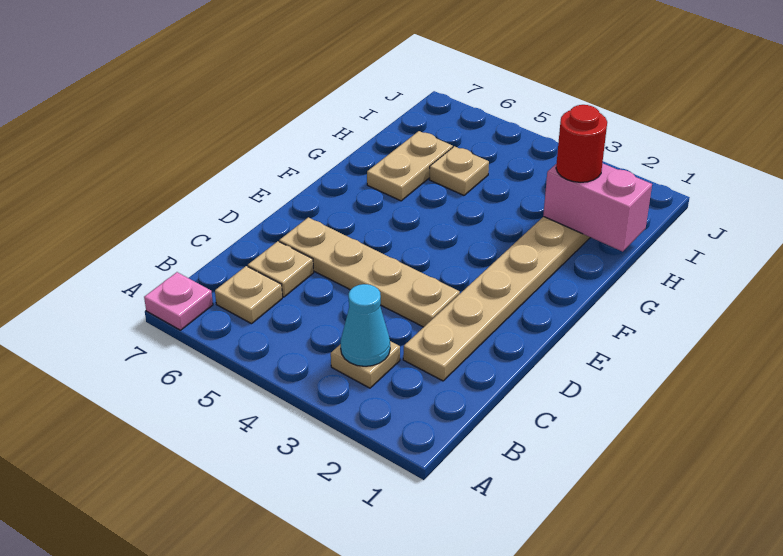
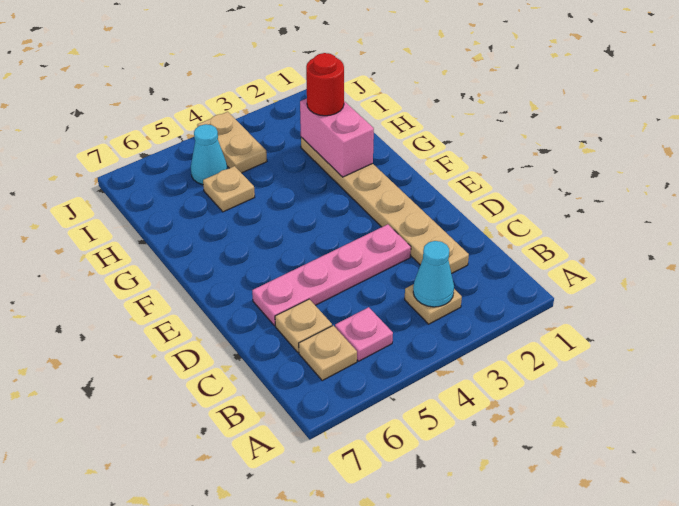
pink plate A7 level 1 -> pink plate B5 level 1
tan plate D3:D6 level 1 -> pink plate D3:D6 level 1
tan plate G6:H6 level 1 -> tan plate I4:J4 level 1
pink brick H1:H2 level 2 -> pink brick G2:H2 level 2
none -> cyan cone I5 level 1

